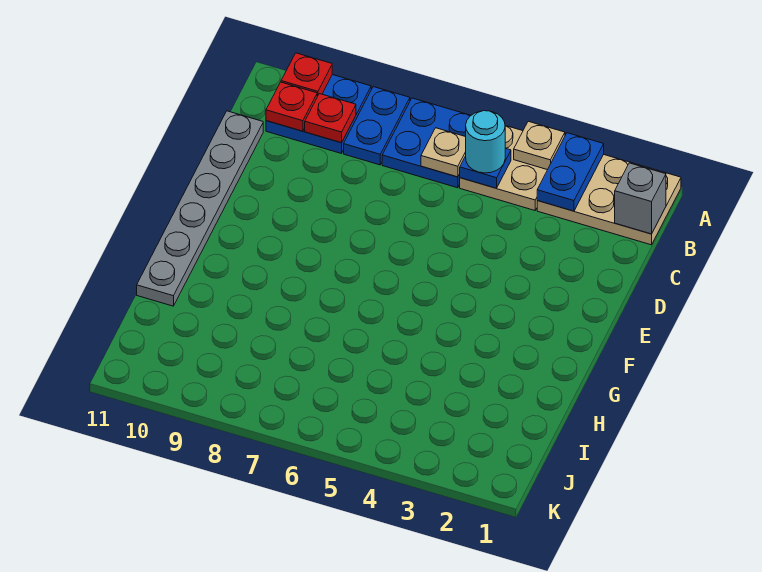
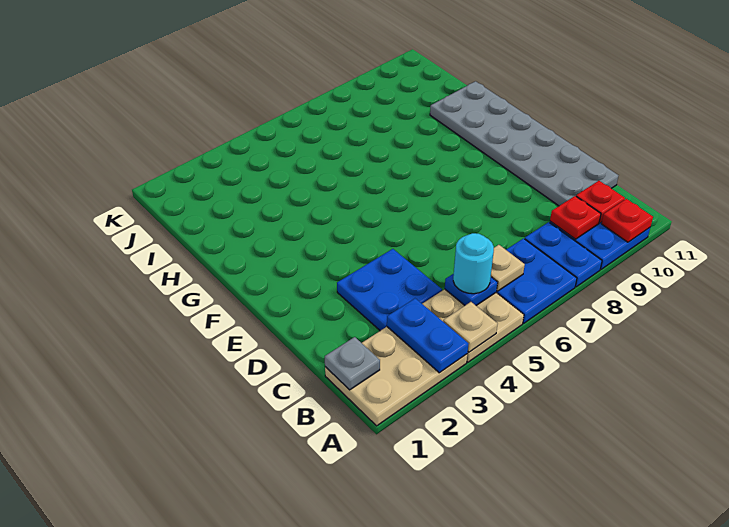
grey brick B1 level 2 -> grey plate B1 level 2
none -> blue plate C3:D4 level 1
grey plate C11:H11 level 1 -> grey plate C10:H11 level 1

